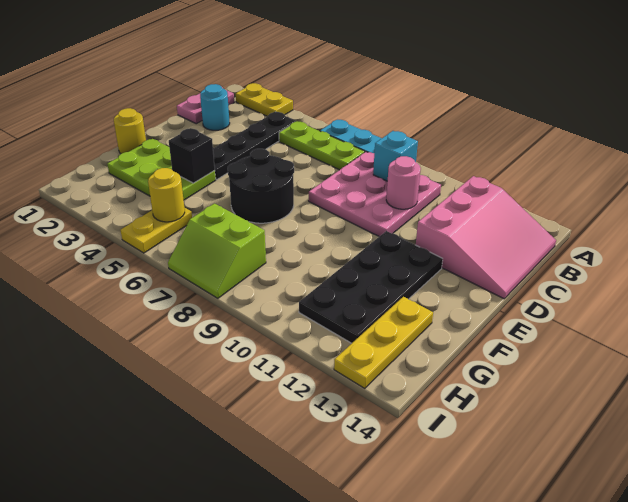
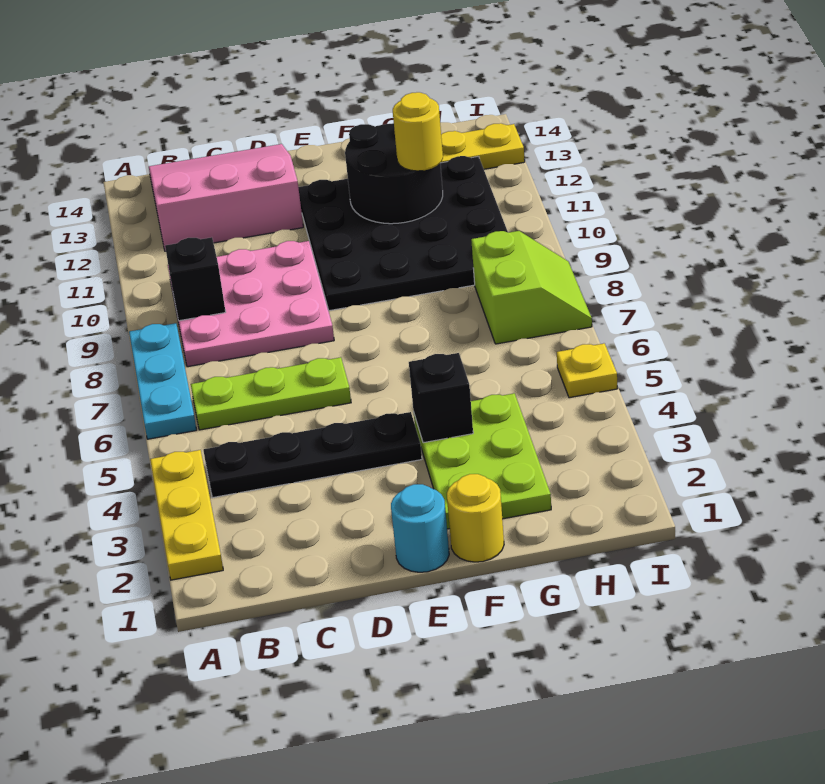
yellow plate A2:A3 level 1 -> yellow plate A2:A4 level 1
pink plate B1:C1 level 1 -> none
lime plate B5:B7 level 1 -> lime plate B6:D6 level 1
cyan brick B9 level 2 -> black brick B9 level 2
cyan round brick C2 level 1 -> cyan round brick E1 level 1
pink round brick C10 level 2 -> none
black round brick E6:F7 level 1 -> black round brick F11:G12 level 2
black plate E11:H12 level 1 -> black plate E9:H12 level 1
yellow plate H5:I5 level 1 -> yellow plate I5 level 1
yellow round brick H5 level 2 -> yellow round brick G11 level 3

